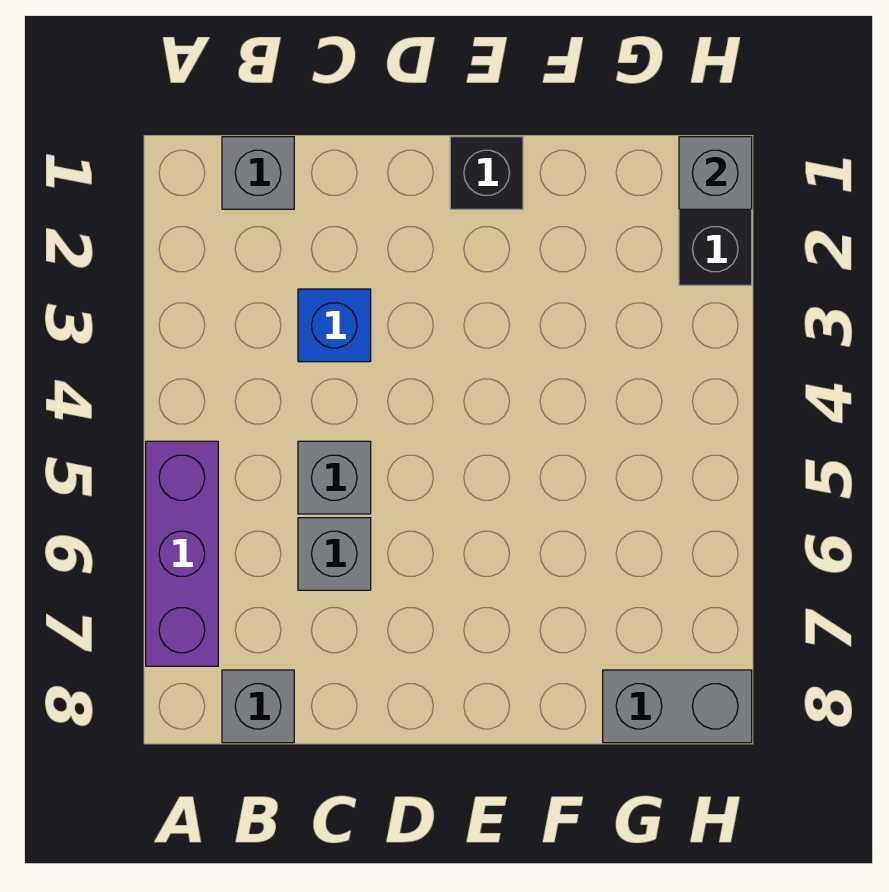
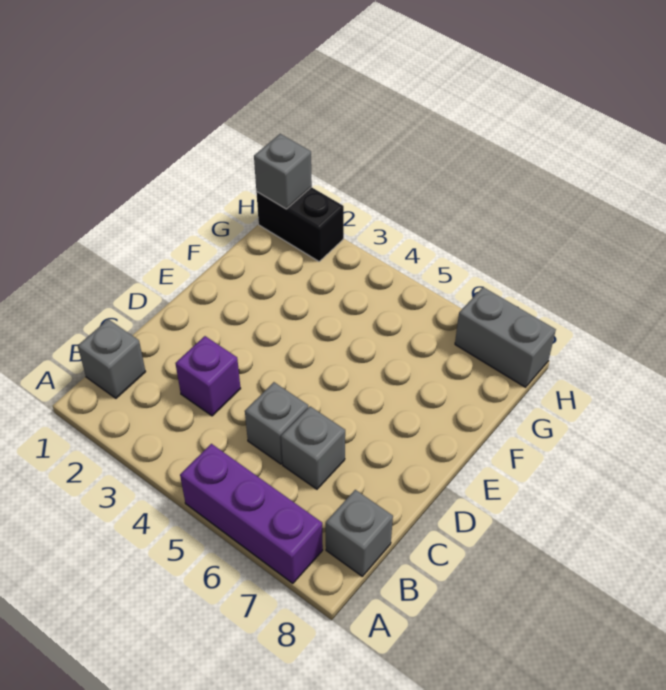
blue brick C3 level 1 -> purple brick C3 level 1
black brick E1 level 1 -> none
grey brick G8:H8 level 1 -> grey brick H7:H8 level 1

